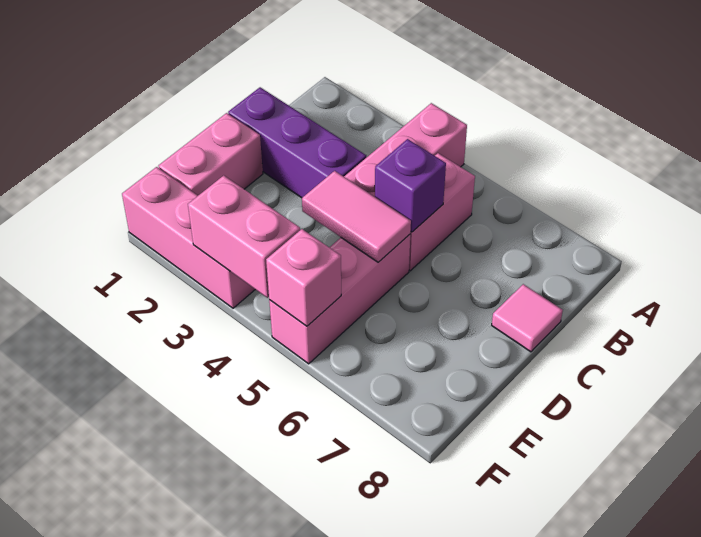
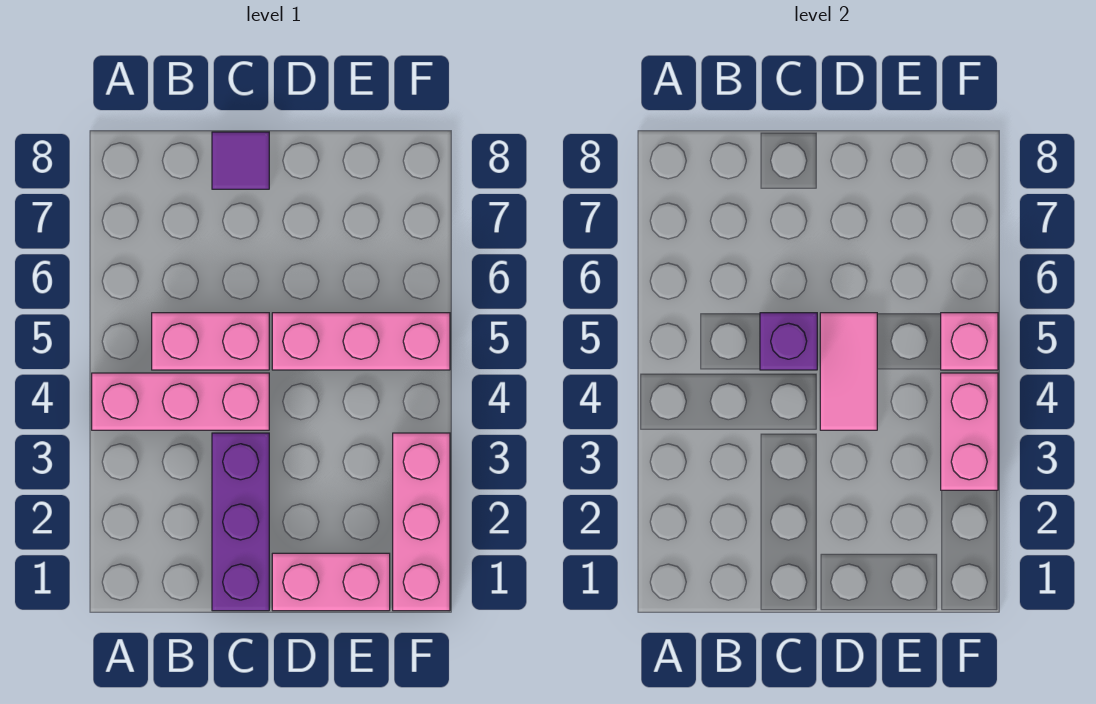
pink tile C8 level 1 -> purple tile C8 level 1

